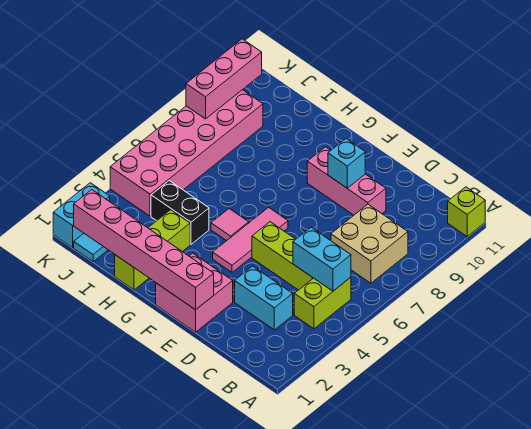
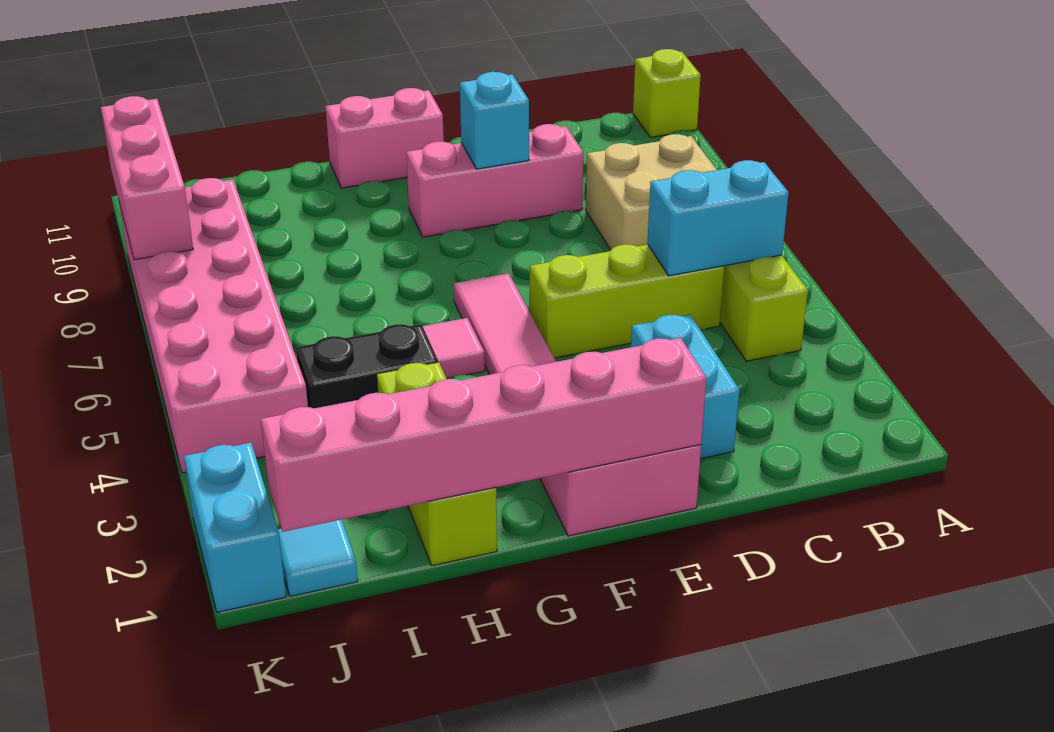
cyan brick C3:D3 level 1 -> cyan brick D2:D3 level 1
none -> pink brick F11:G11 level 1

